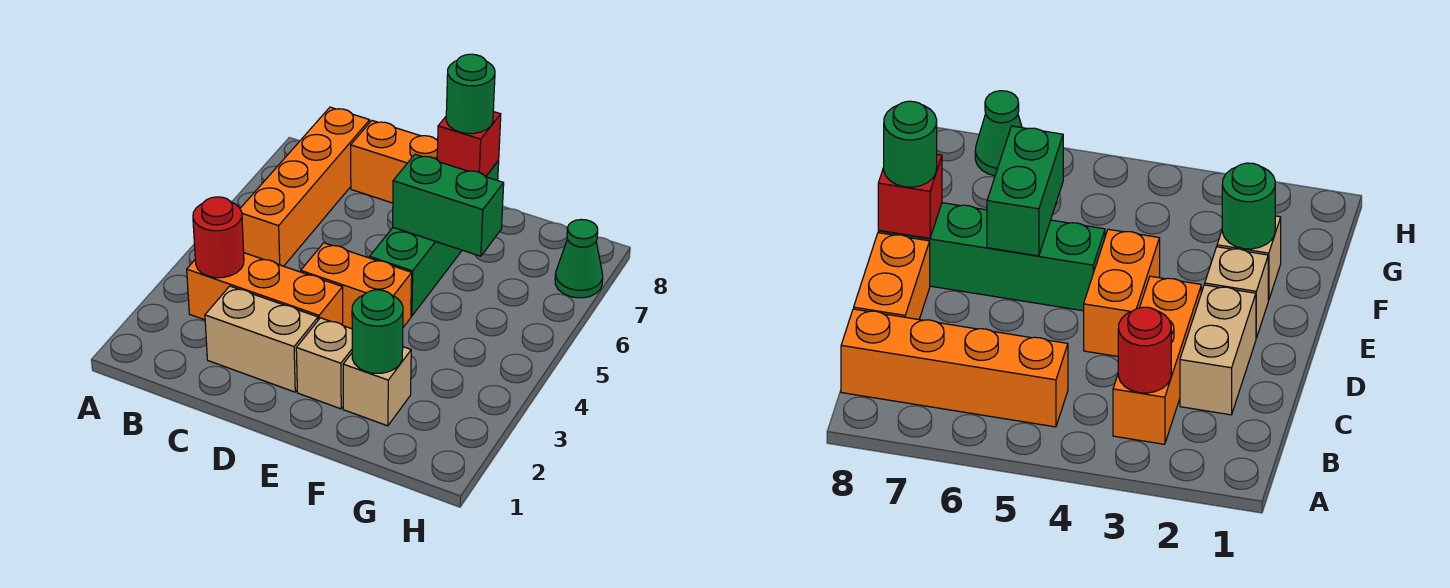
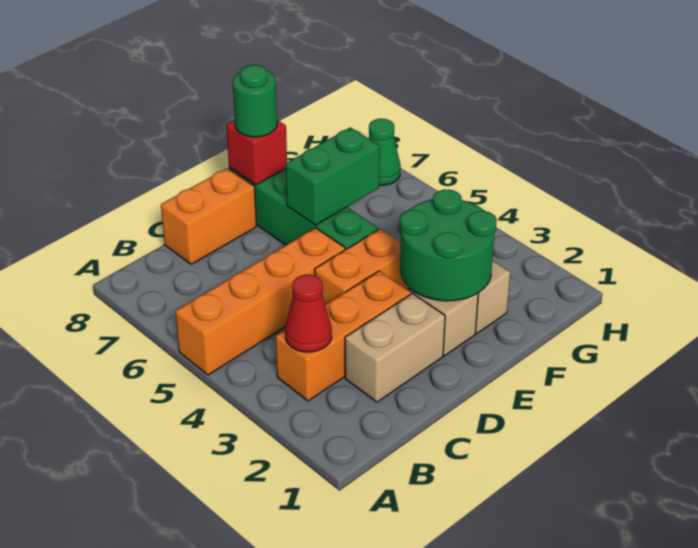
red round brick B3 level 2 -> red cone B3 level 2
orange brick B5:B8 level 1 -> orange brick A5:D5 level 1
green round brick F2 level 2 -> green round brick E2:F3 level 2

